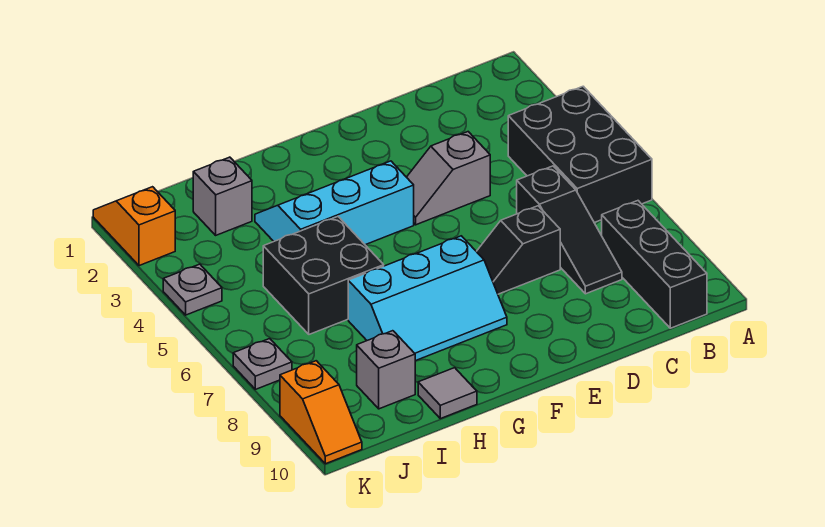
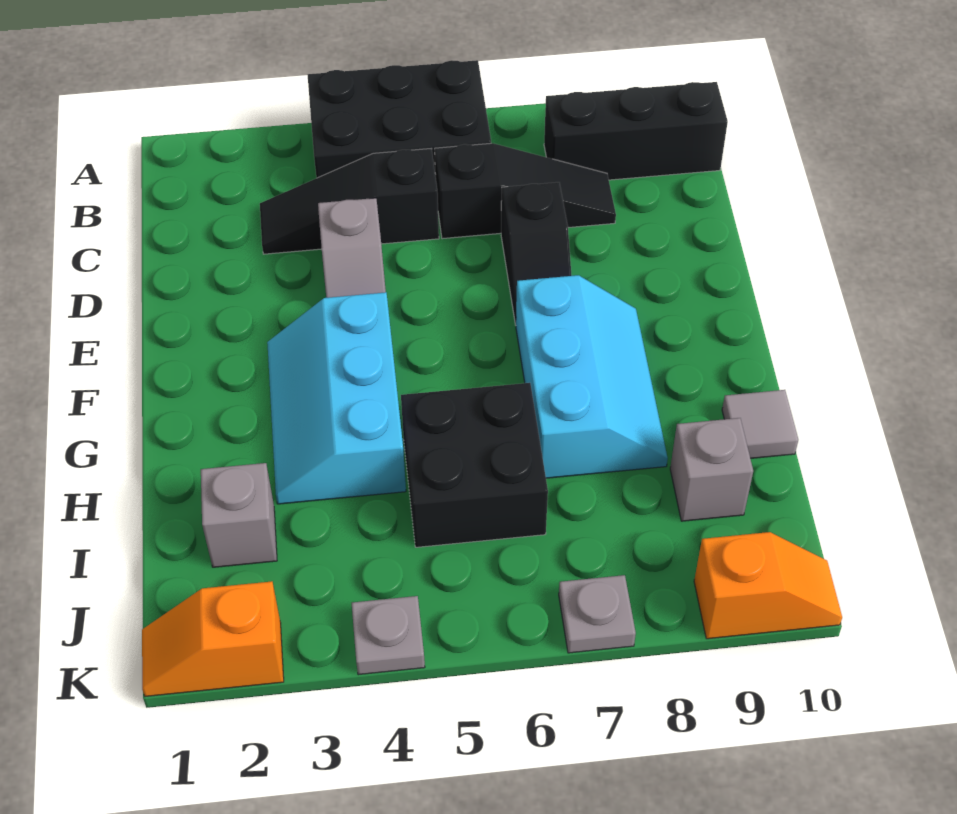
none -> black slope C3:C5 level 1 top 5

